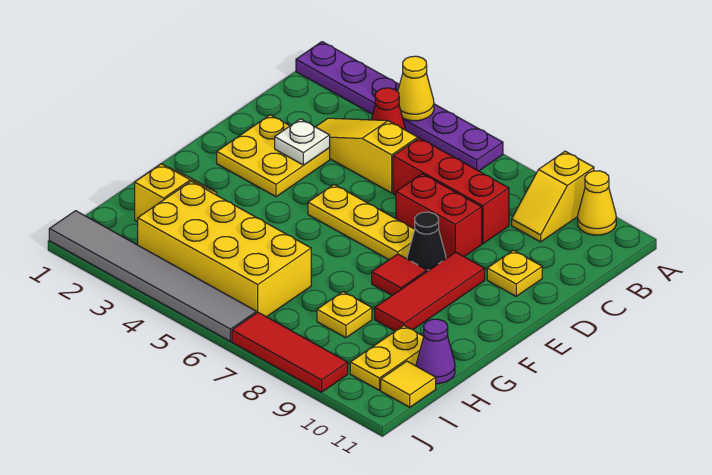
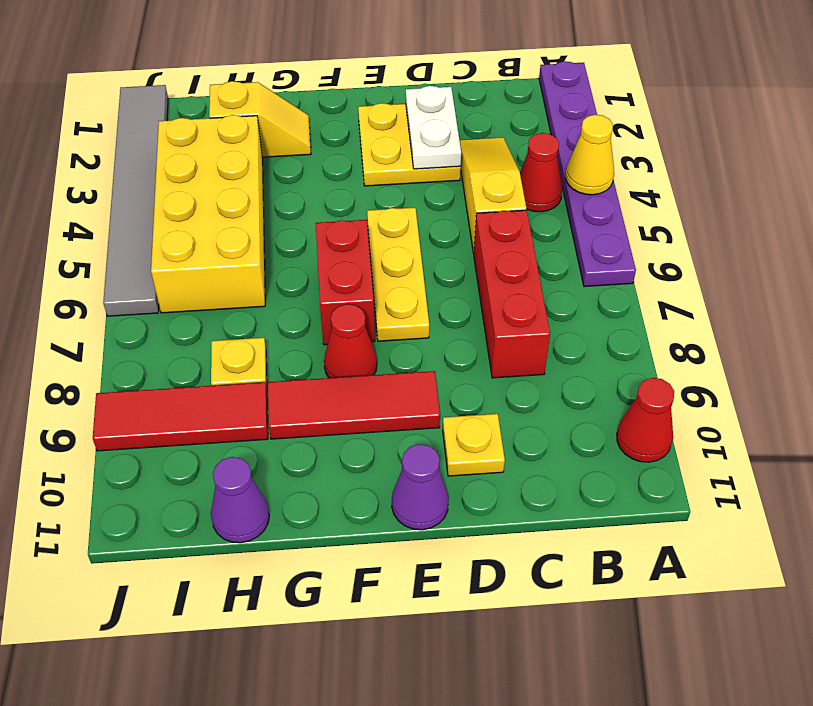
yellow slope A9:B9 level 1 top A -> none
yellow cone A10 level 1 -> red cone A10 level 1
white plate D3 level 2 -> white plate D2:D3 level 2
red brick D7:D8 level 1 -> red brick F6:F7 level 1
black cone E8 level 1 -> none
none -> purple cone E11 level 1
red tile F8 level 1 -> red cone F8 level 1
yellow plate H10:I10 level 1 -> none
yellow tile I11 level 1 -> none
red tile J7:J9 level 1 -> red tile H9:J9 level 1

